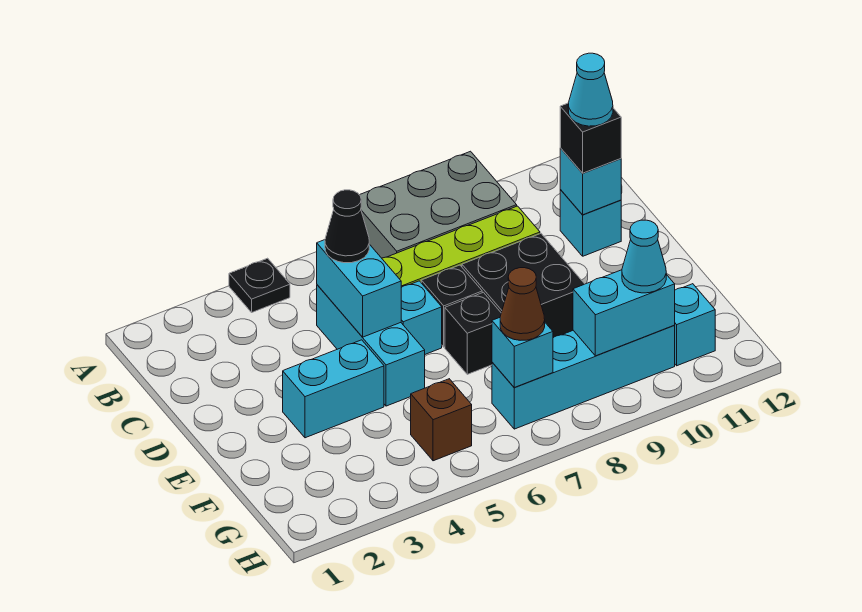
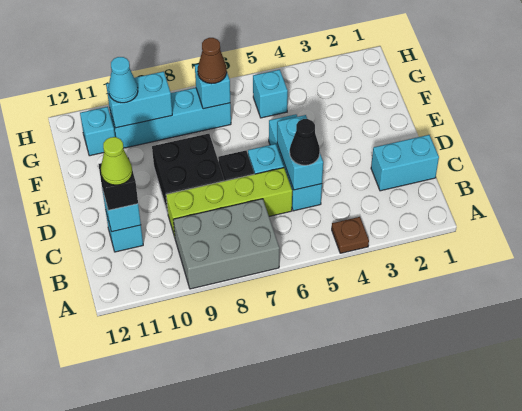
black plate A4 level 1 -> brown plate A4 level 1
cyan cone C11 level 4 -> lime cone C11 level 4
cyan brick E3:E4 level 1 -> cyan brick C1:C2 level 1
black brick E7 level 1 -> none
brown brick G5 level 1 -> cyan brick G5 level 1

